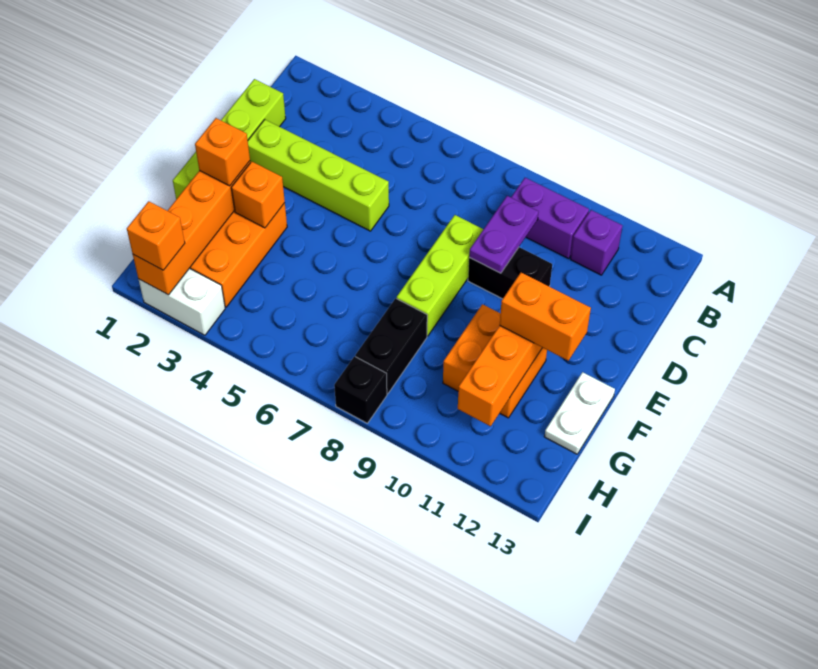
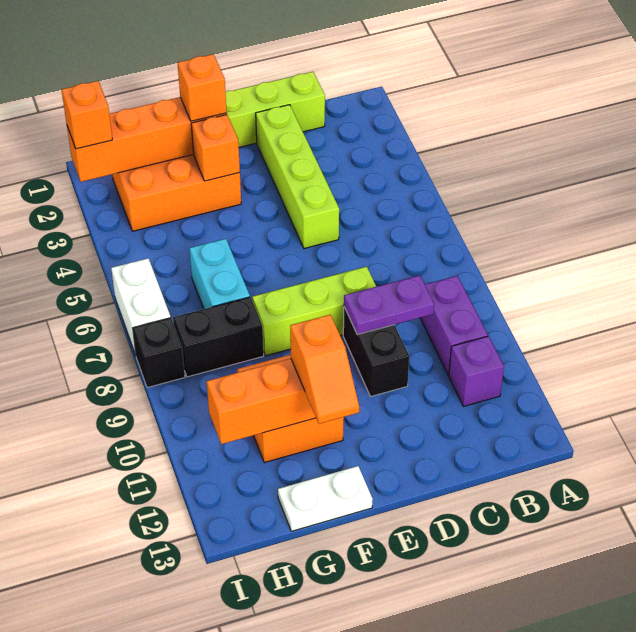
orange brick F11:F12 level 3 -> orange slope F11:F12 level 3 top 11
none -> cyan brick G6:G7 level 1
white brick I2:I3 level 1 -> white brick I6:I7 level 1

